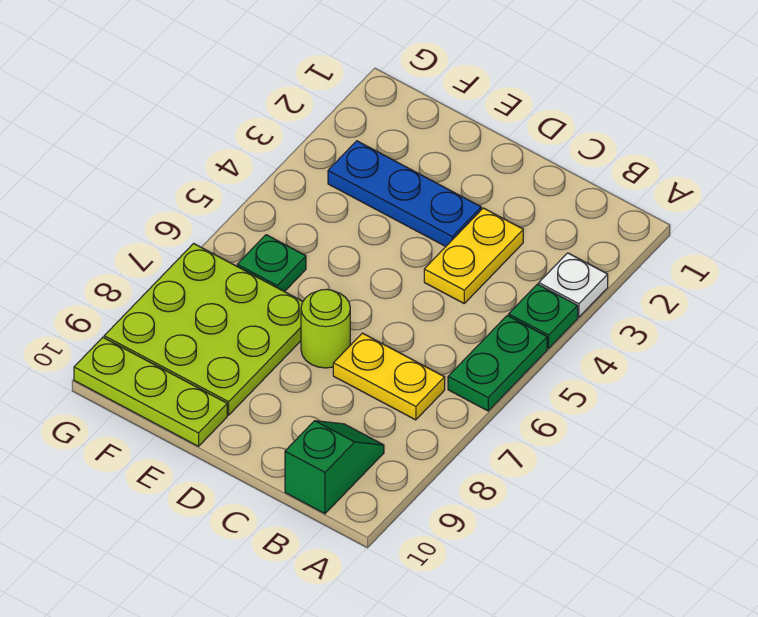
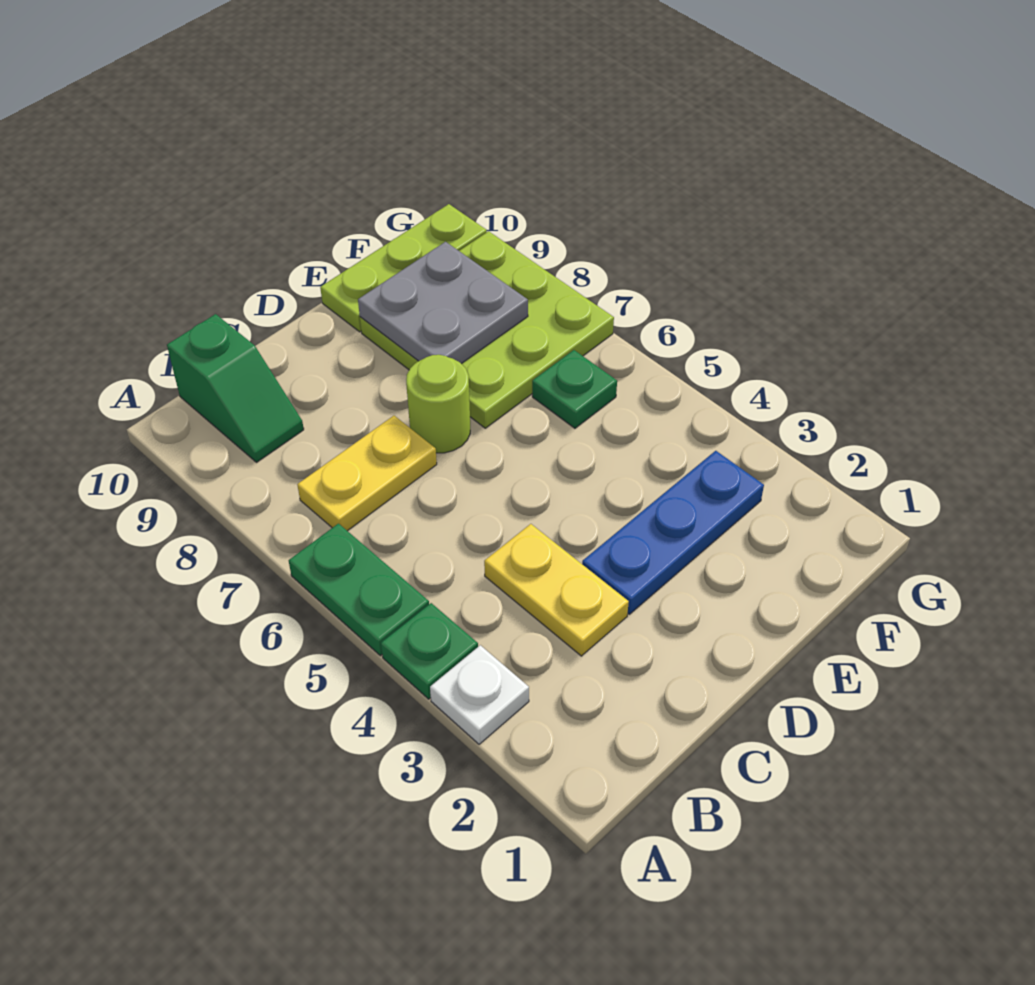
none -> grey plate E8:F9 level 2

